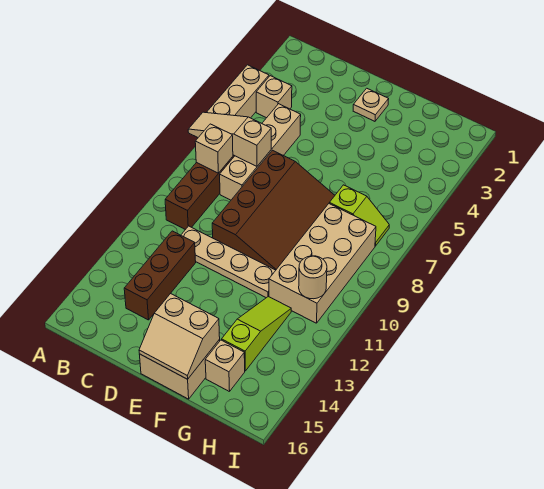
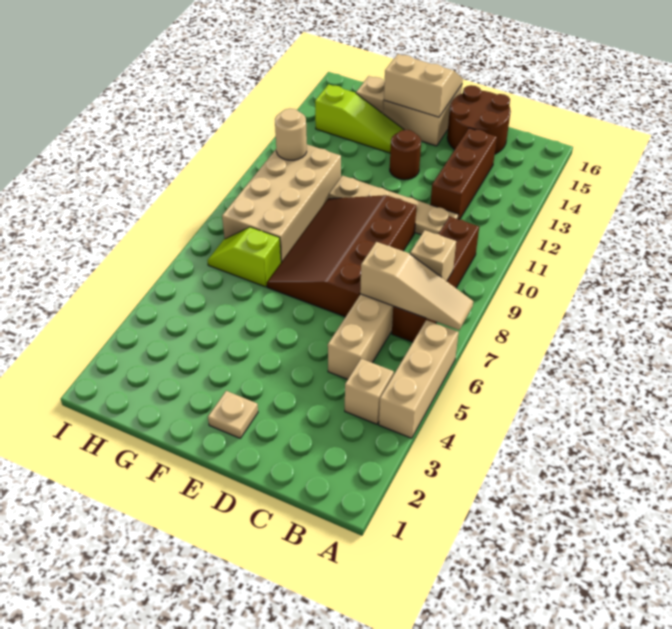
none -> brown round brick C15:D16 level 1
none -> brown round brick E13 level 1
lime slope G12:G14 level 1 top 14 -> lime slope F14:H14 level 1 top H

